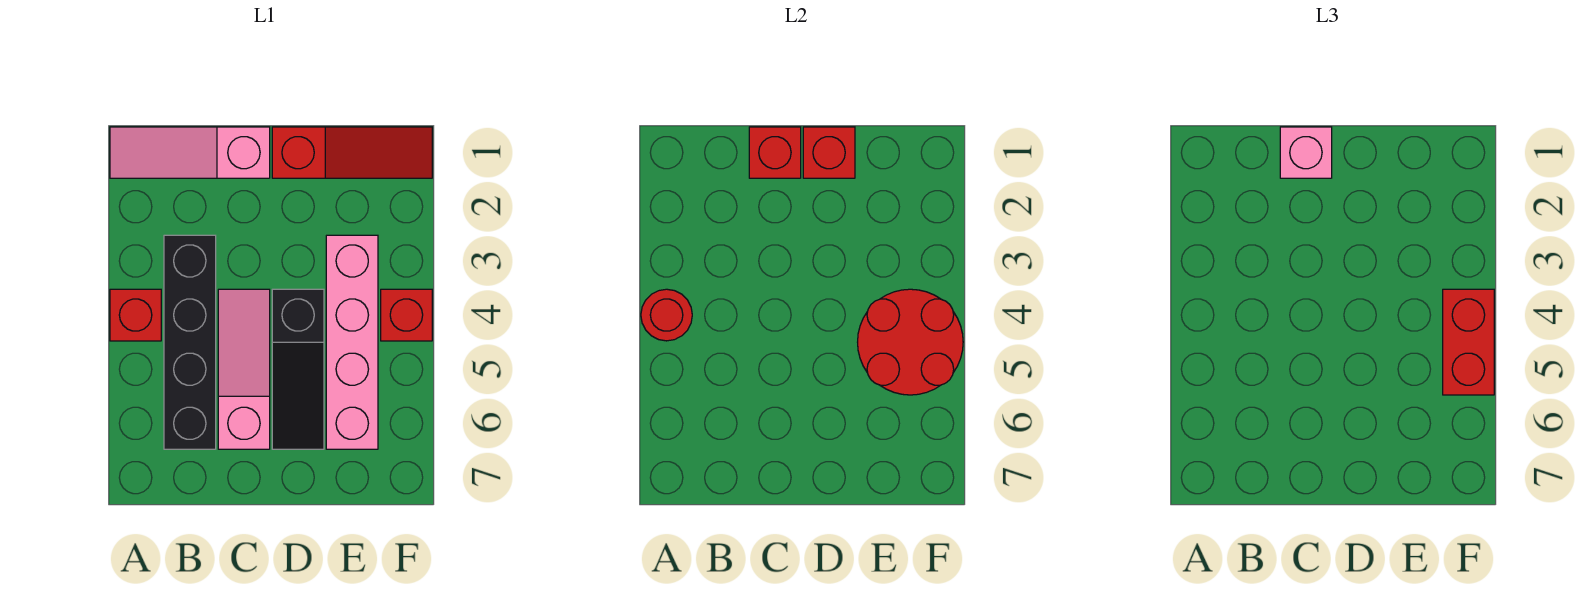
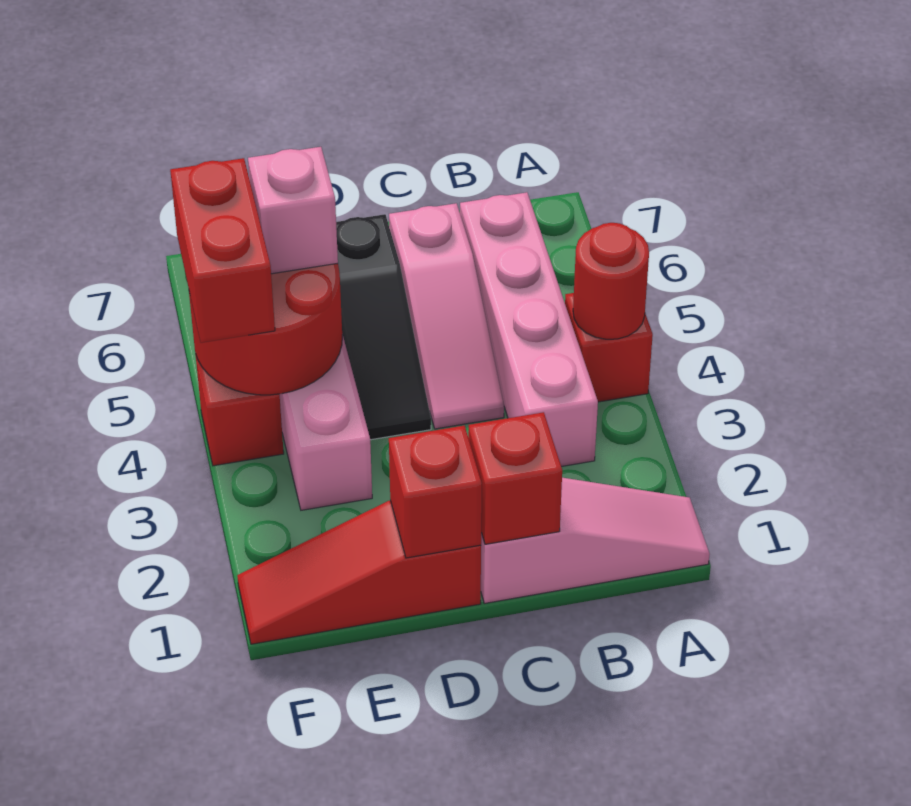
black brick B3:B6 level 1 -> pink brick B3:B6 level 1
pink brick C1 level 3 -> pink brick E5 level 3
black slope D4:D6 level 1 top 4 -> black slope D4:D6 level 1 top 6

